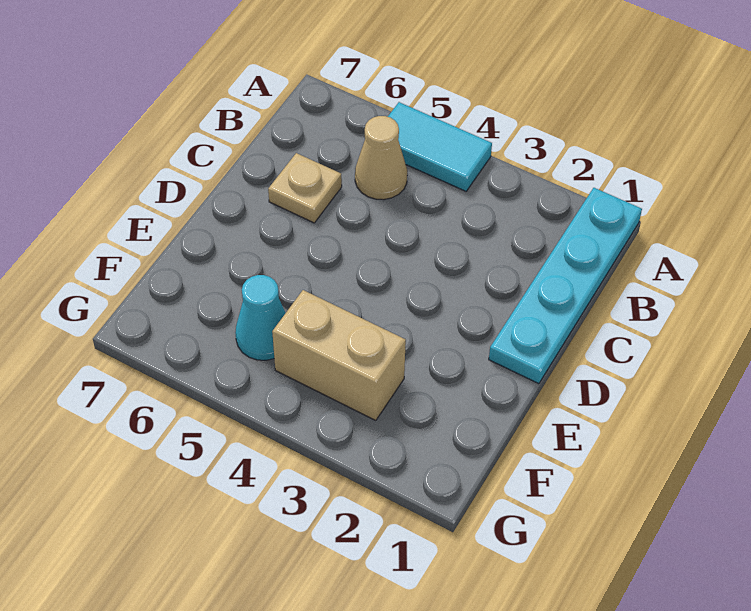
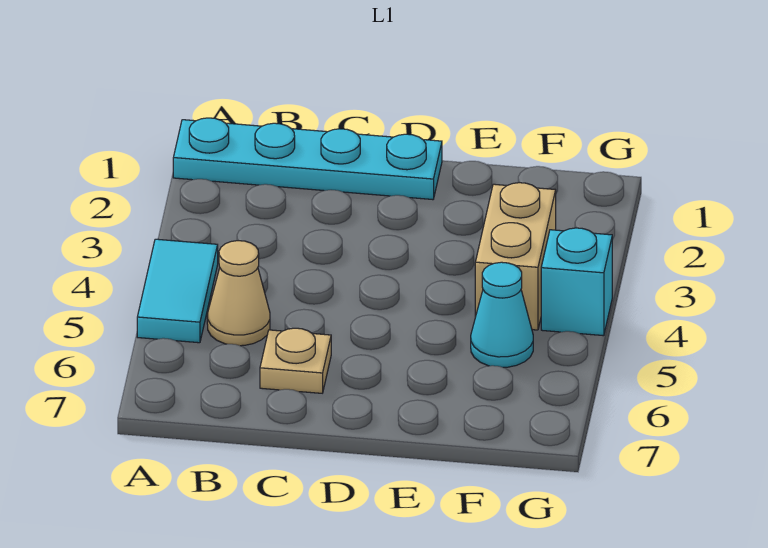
none -> cyan brick G4 level 1

